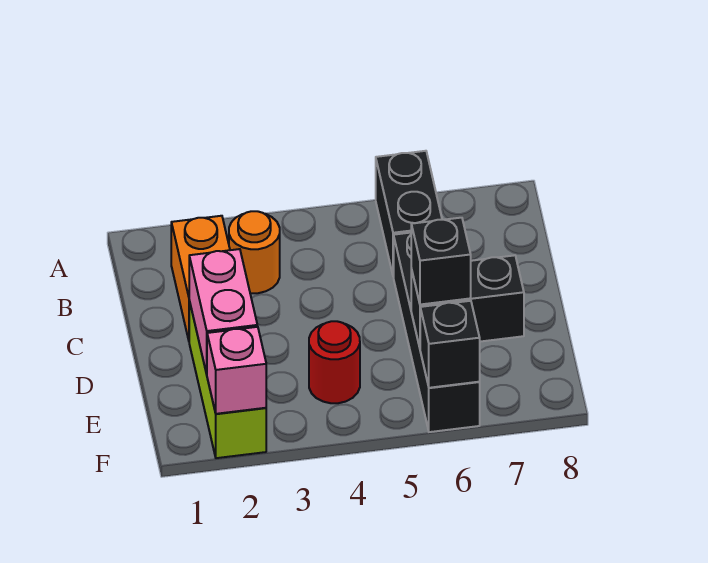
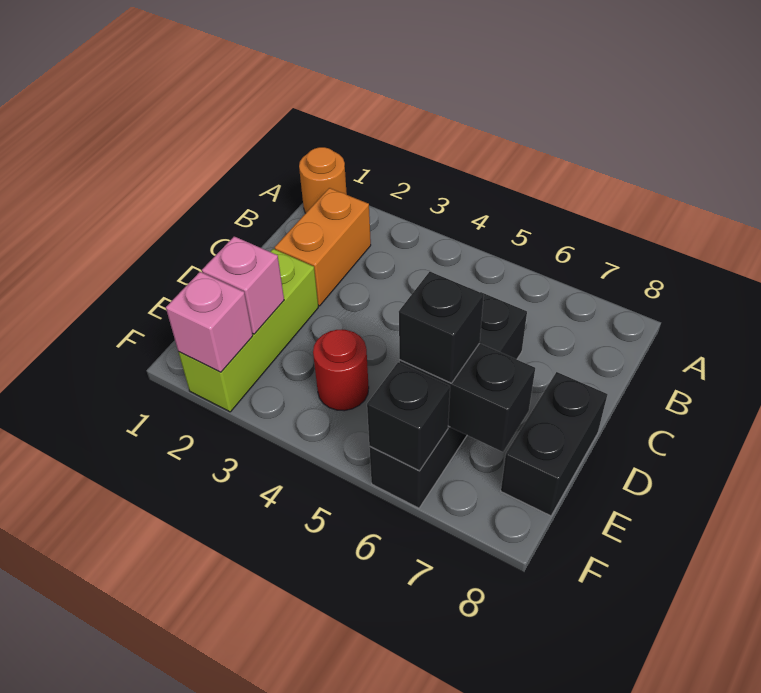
black brick A6:B6 level 1 -> black brick D8:E8 level 1
orange round brick B3 level 1 -> orange round brick A1 level 1
pink brick D2:E2 level 2 -> pink brick E2 level 2

